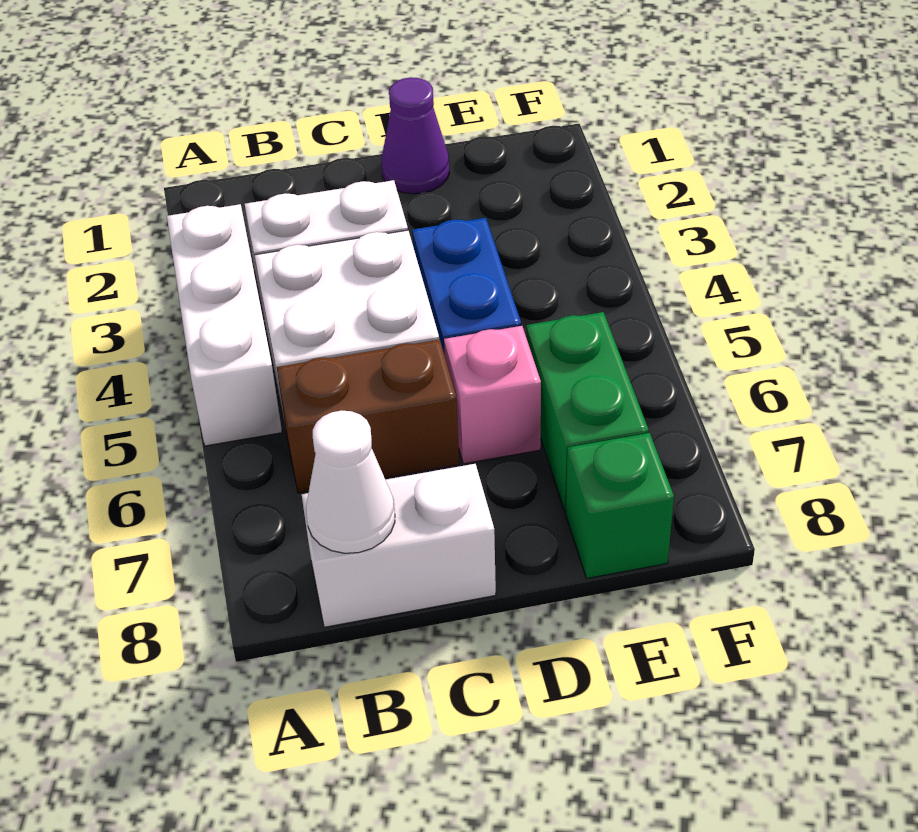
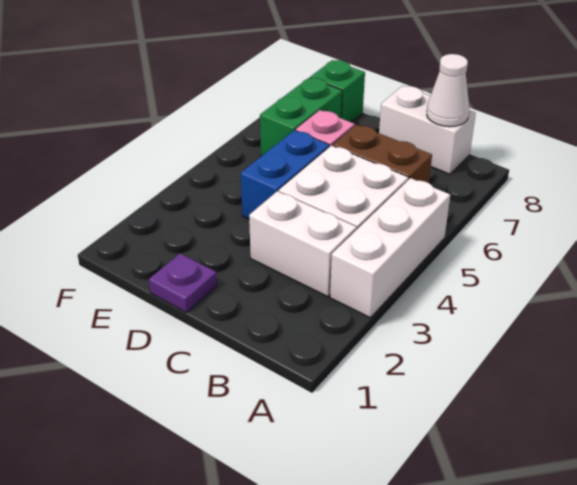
purple cone D1 level 1 -> purple plate D1 level 1

